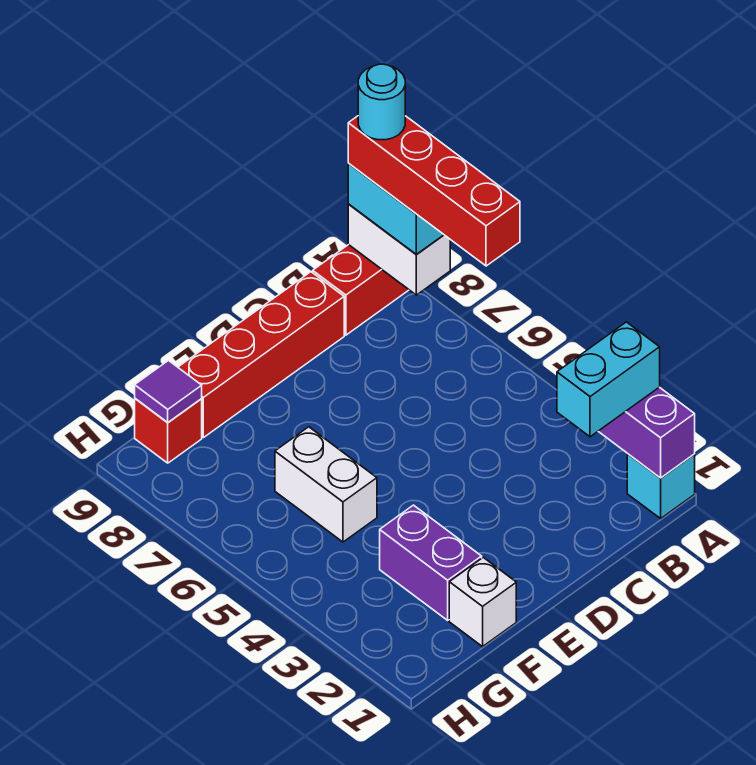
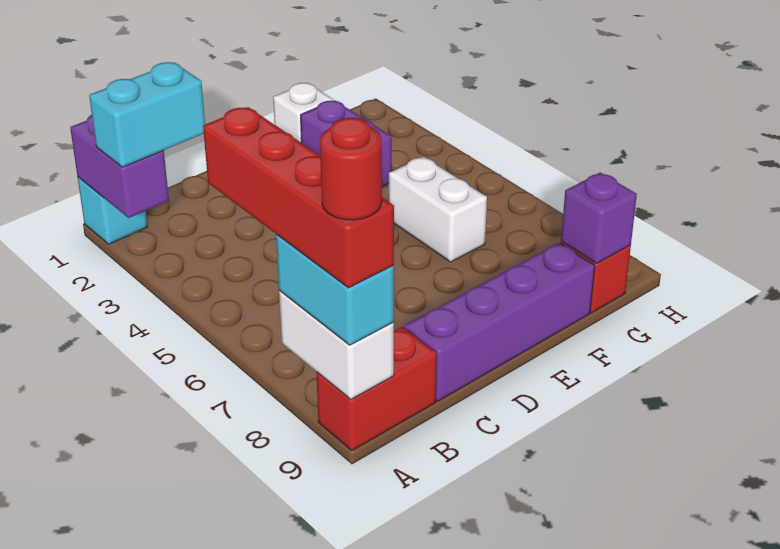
cyan round brick A9 level 5 -> red round brick A9 level 5
red brick C9:F9 level 1 -> purple brick C9:F9 level 1
purple tile G9 level 2 -> purple brick G9 level 2

